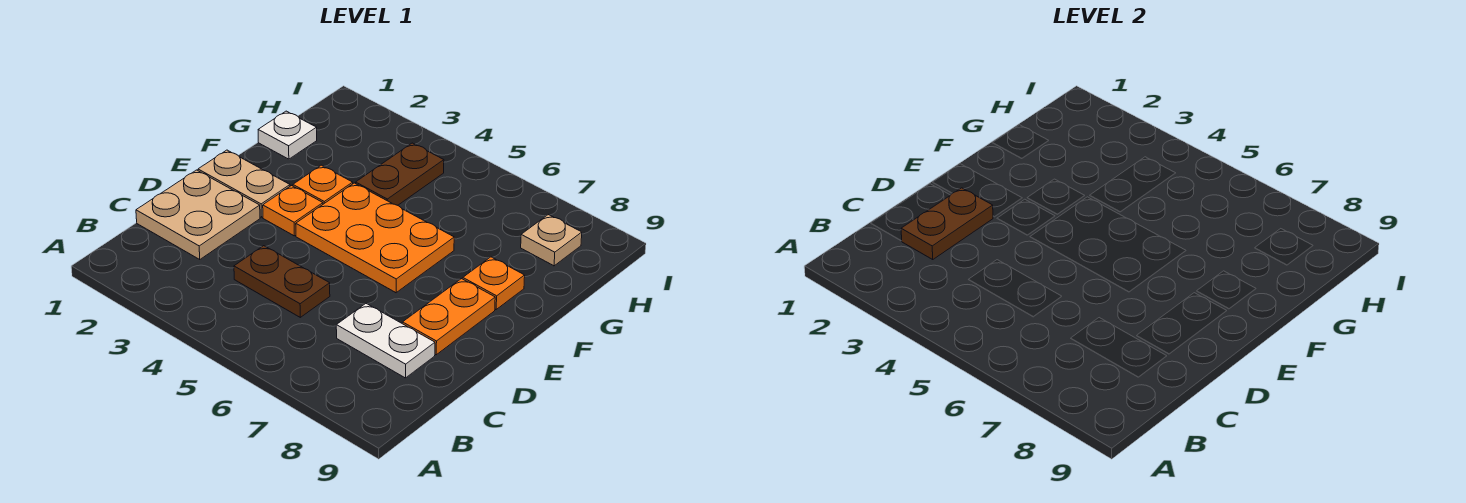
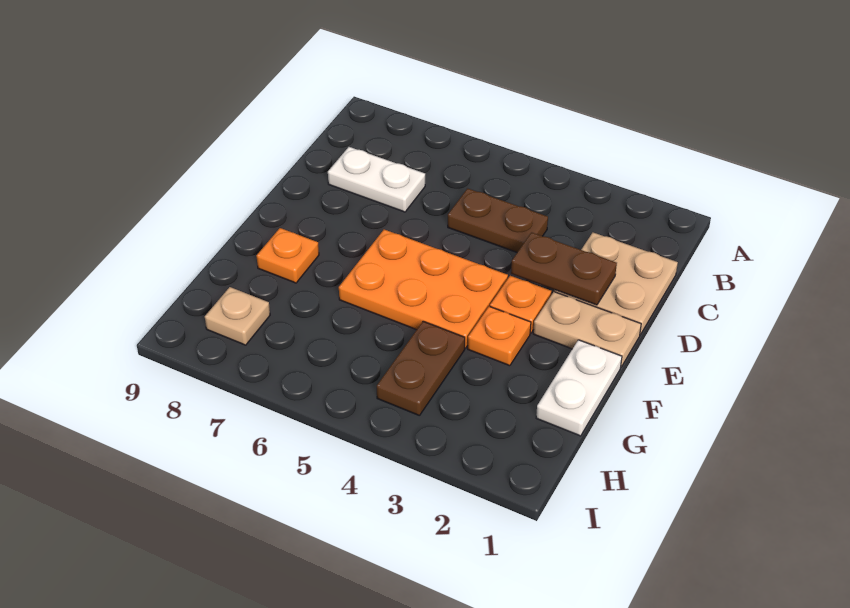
brown plate C2:D2 level 2 -> brown plate D2:D3 level 2
orange plate D8:E8 level 1 -> none
white plate G1 level 1 -> white plate F1:G1 level 1

